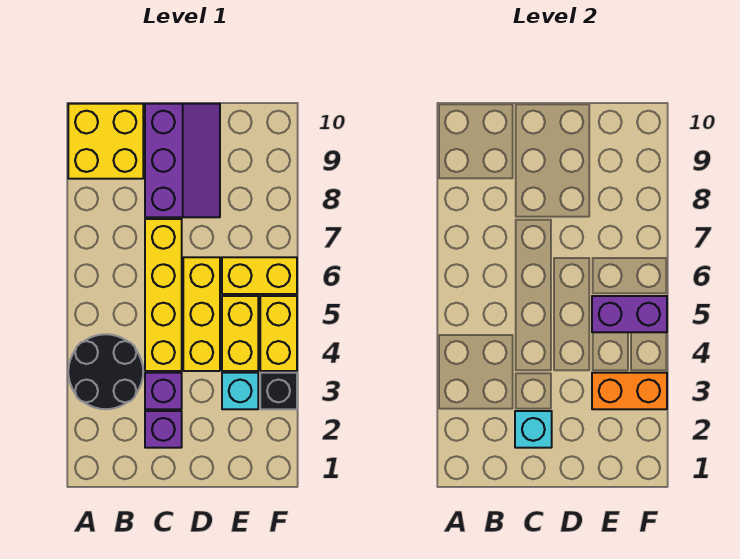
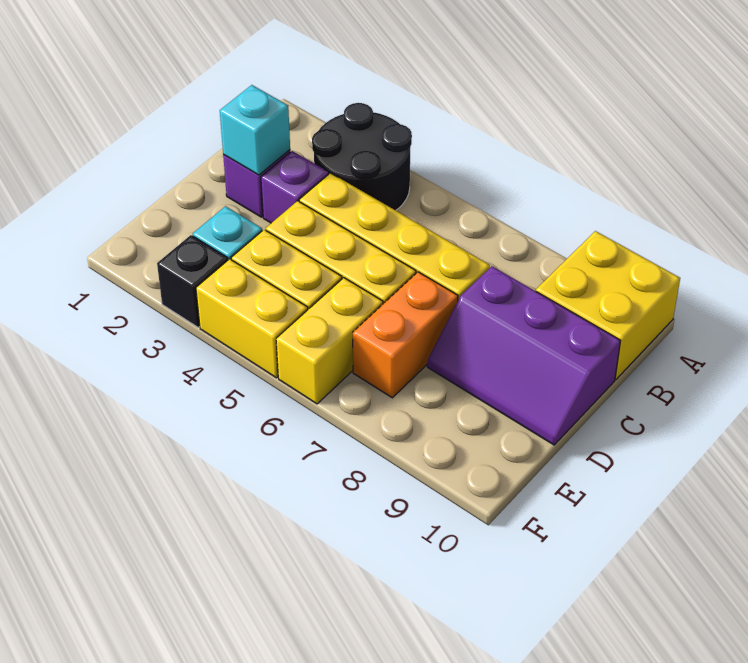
orange brick E3:F3 level 2 -> orange brick D7:E7 level 1
purple brick E5:F5 level 2 -> none

